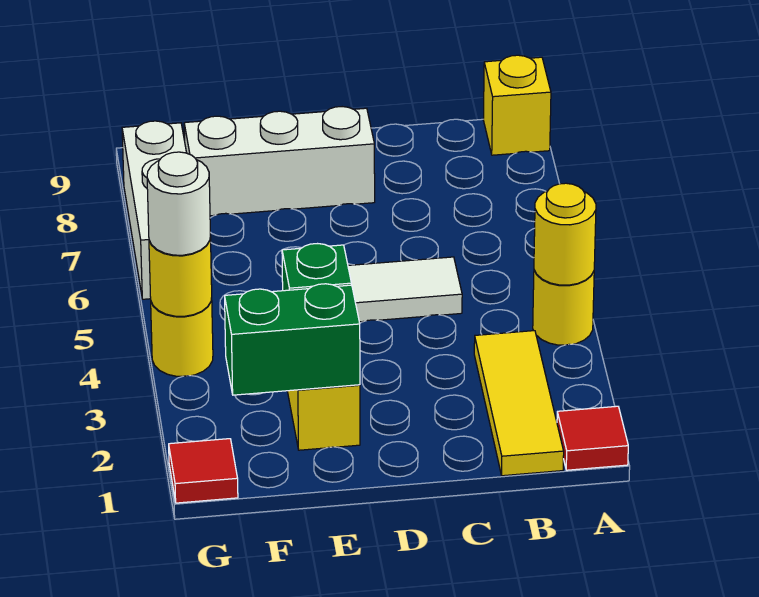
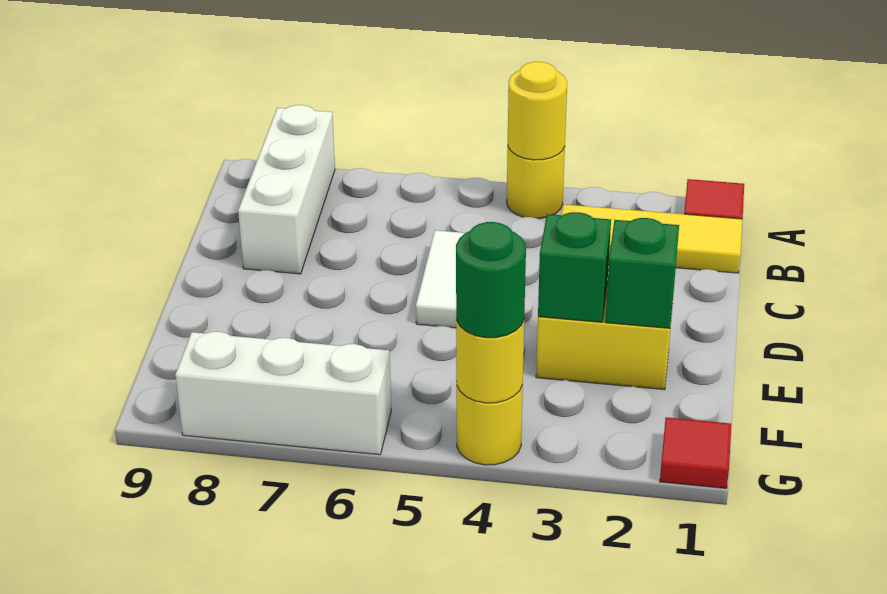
yellow brick A9 level 1 -> none
white brick D8:F8 level 1 -> white brick A8:C8 level 1
green brick E2:F2 level 2 -> green brick E2 level 2
white round brick G4 level 3 -> green round brick G4 level 3

